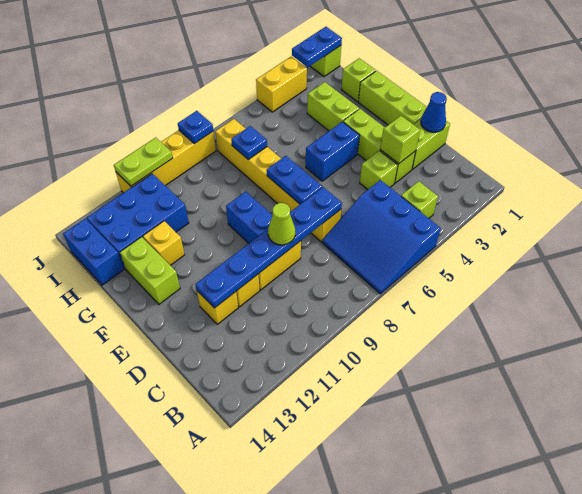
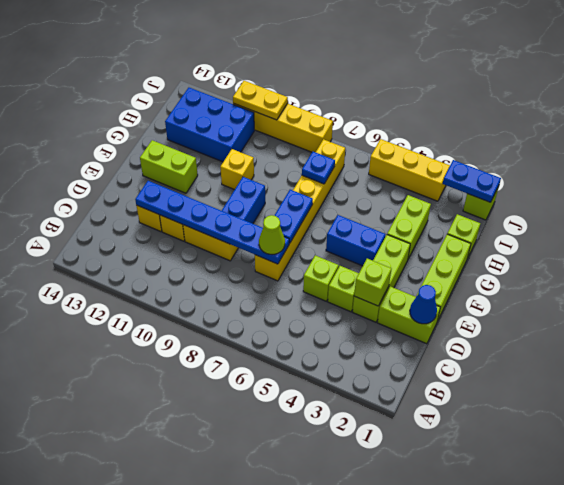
blue slope A5:C7 level 1 top 5 -> none
lime brick B4 level 1 -> lime brick D5 level 1
lime cone D9 level 3 -> lime cone D7 level 3
lime brick F13:G13 level 1 -> lime brick F12:F13 level 1
yellow brick G12 level 1 -> yellow brick G10 level 1
blue brick H14:I14 level 1 -> none
yellow brick J3:J4 level 1 -> yellow brick J3:J5 level 1
blue plate J8 level 2 -> none
lime plate J10:J11 level 2 -> yellow plate J10:J11 level 2

